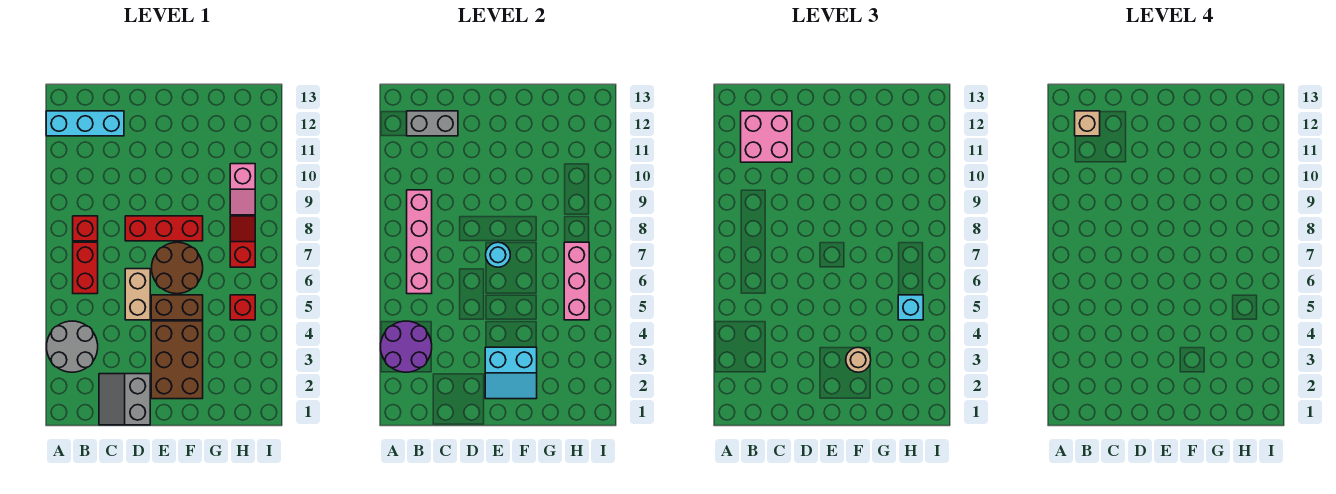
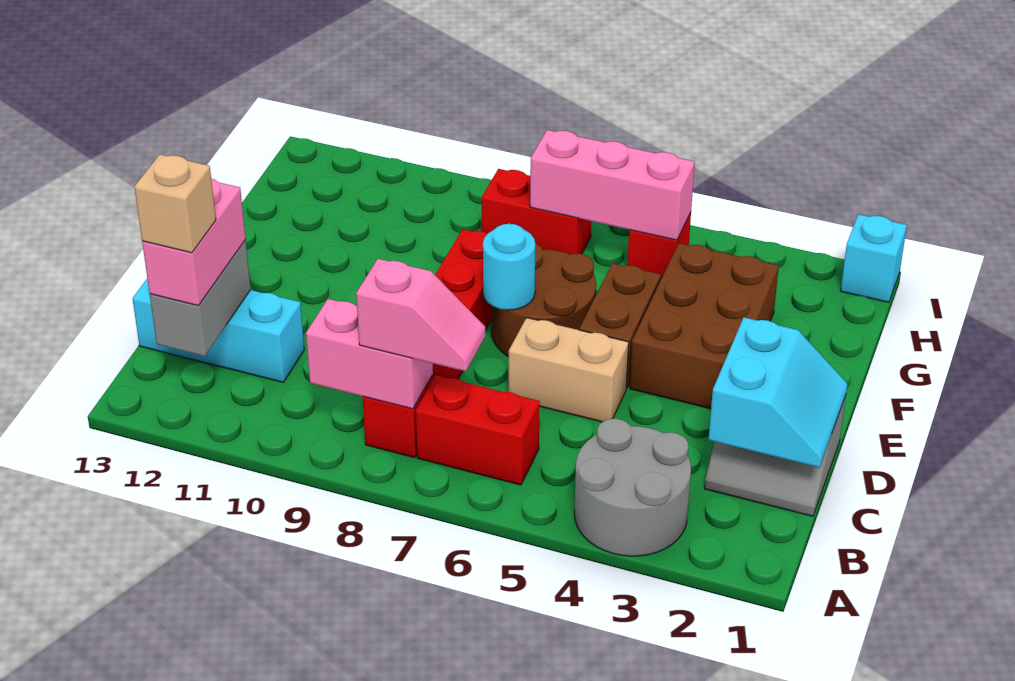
purple round brick A3:B4 level 2 -> none
cyan brick A12:C12 level 1 -> cyan brick C11:C13 level 1
pink brick B6:B9 level 2 -> pink brick B8:B9 level 2
pink brick B11:C12 level 3 -> pink brick B12:C12 level 3
brown brick E2:F4 level 1 -> brown brick E3:G4 level 1
cyan slope E2:F3 level 2 top 3 -> cyan slope C1:D2 level 2 top 2
tan round brick F3 level 3 -> none
cyan brick H5 level 3 -> cyan brick I1 level 1
red slope H7:H8 level 1 top 7 -> red brick H7:H8 level 1
pink slope H9:H10 level 1 top 10 -> pink slope B7:B8 level 3 top 8

